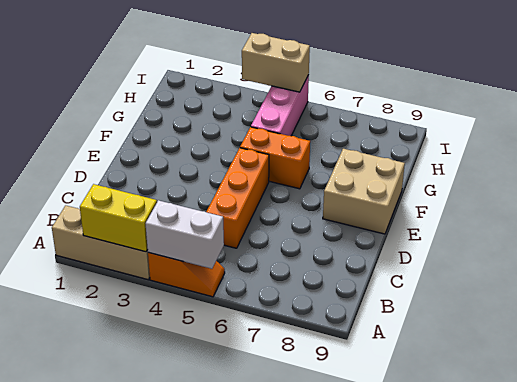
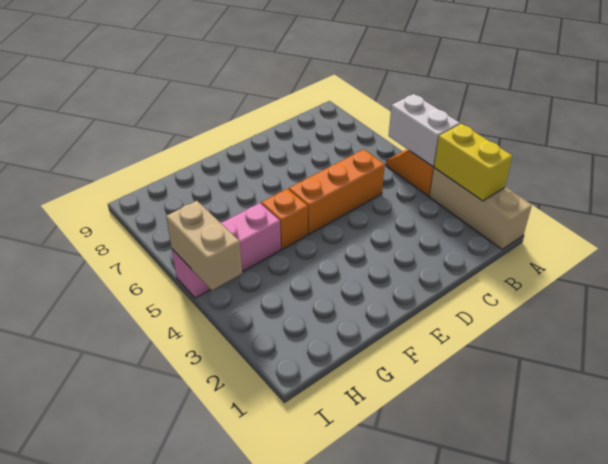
tan brick E8:F9 level 1 -> none
orange brick F5:F6 level 1 -> orange brick F5 level 1

